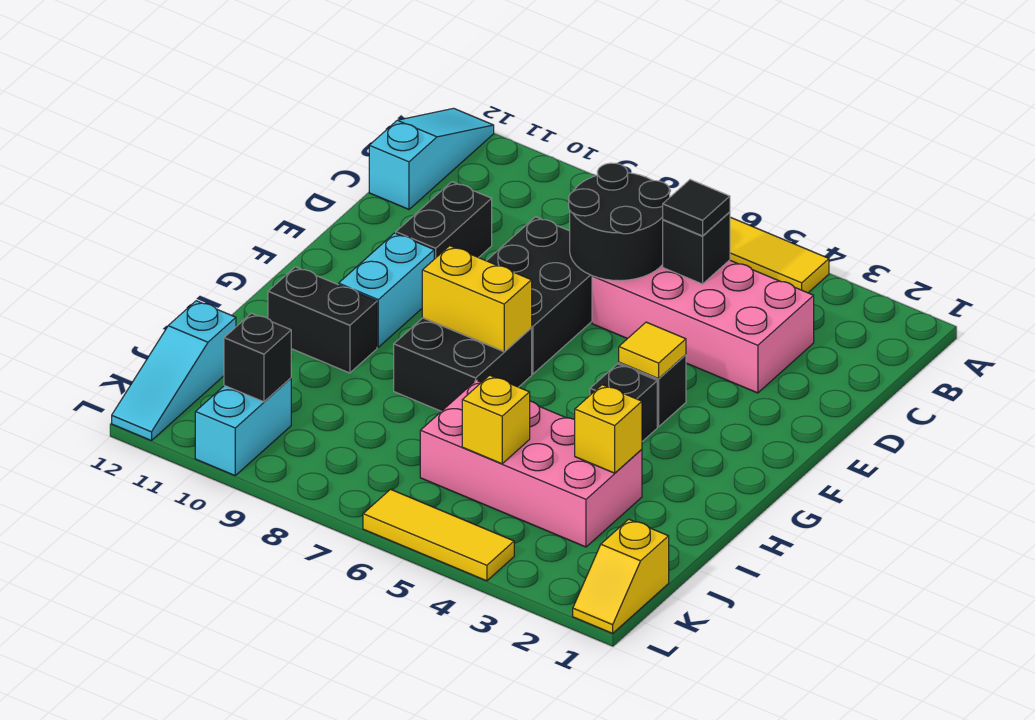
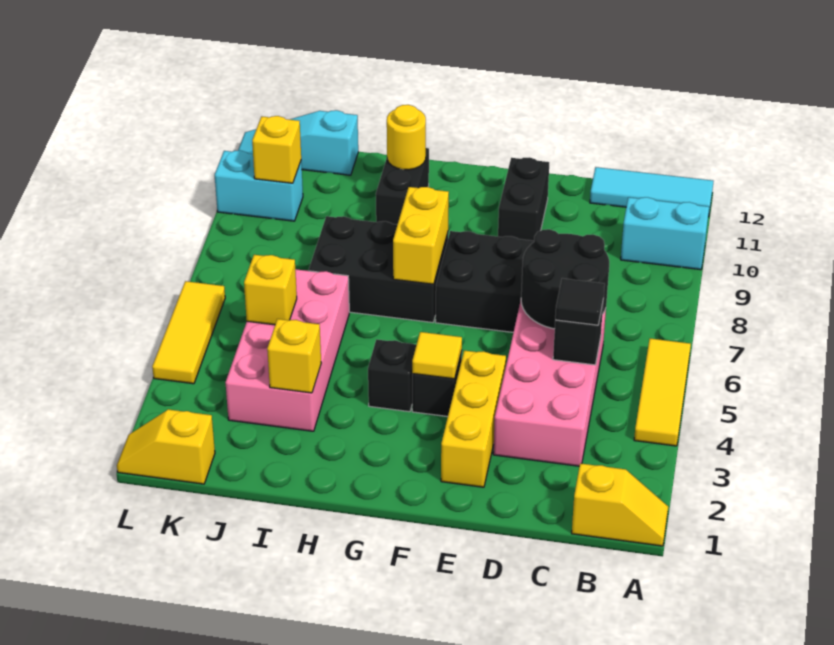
none -> yellow slope A1:B1 level 1 top B
cyan slope A12:C12 level 1 top C -> cyan tile A12:C12 level 1
black brick D10:E10 level 1 -> black brick E10:E11 level 1
none -> yellow brick E2:E4 level 1
cyan brick F10:G10 level 1 -> cyan brick A10:B10 level 1
black brick G7:H8 level 1 -> black brick G7:I8 level 1
none -> yellow round brick H11 level 2
black brick K10 level 2 -> yellow brick K10 level 2

